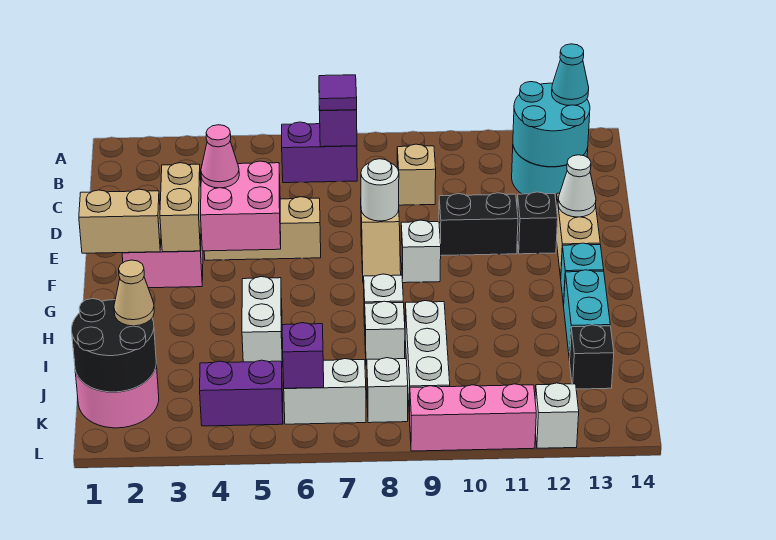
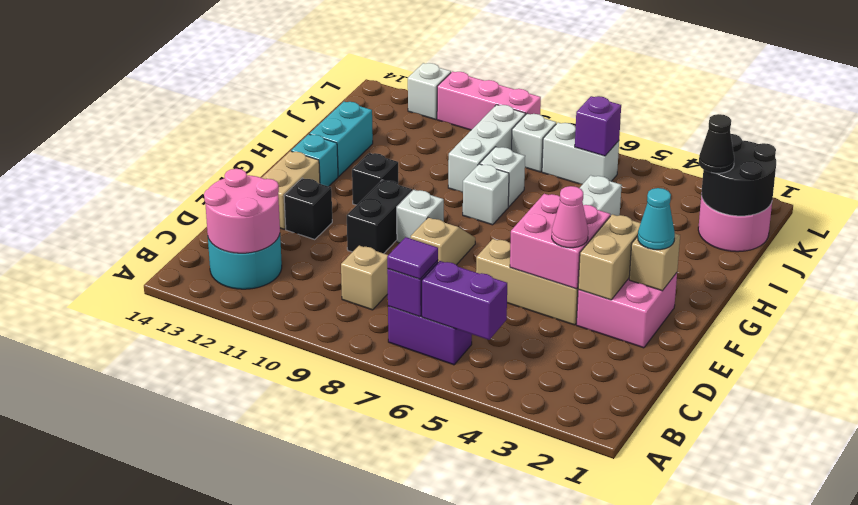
cyan round brick B12:C13 level 2 -> pink round brick B12:C13 level 2
cyan cone B13 level 3 -> cyan cone F2 level 3
white round brick E8 level 2 -> none
black brick E10:E11 level 1 -> black brick E10:F10 level 1
white cone E13 level 2 -> none
tan brick F1:F2 level 2 -> tan brick F2 level 2
tan cone J2 level 3 -> black cone J2 level 3
black brick J13 level 1 -> black brick G11 level 1
purple brick K4:K5 level 1 -> purple brick B5:B6 level 2

